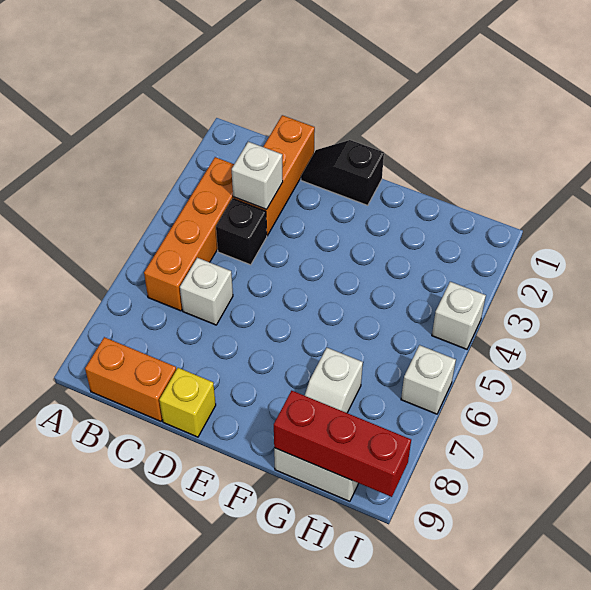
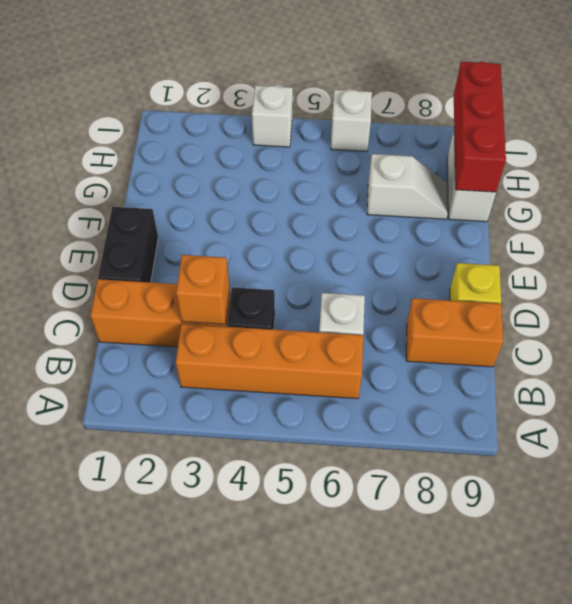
orange brick B9:C9 level 1 -> orange brick C8:C9 level 1
white brick C3 level 2 -> orange brick C3 level 2
black slope D1:E1 level 1 top E -> black brick D1:E1 level 1

